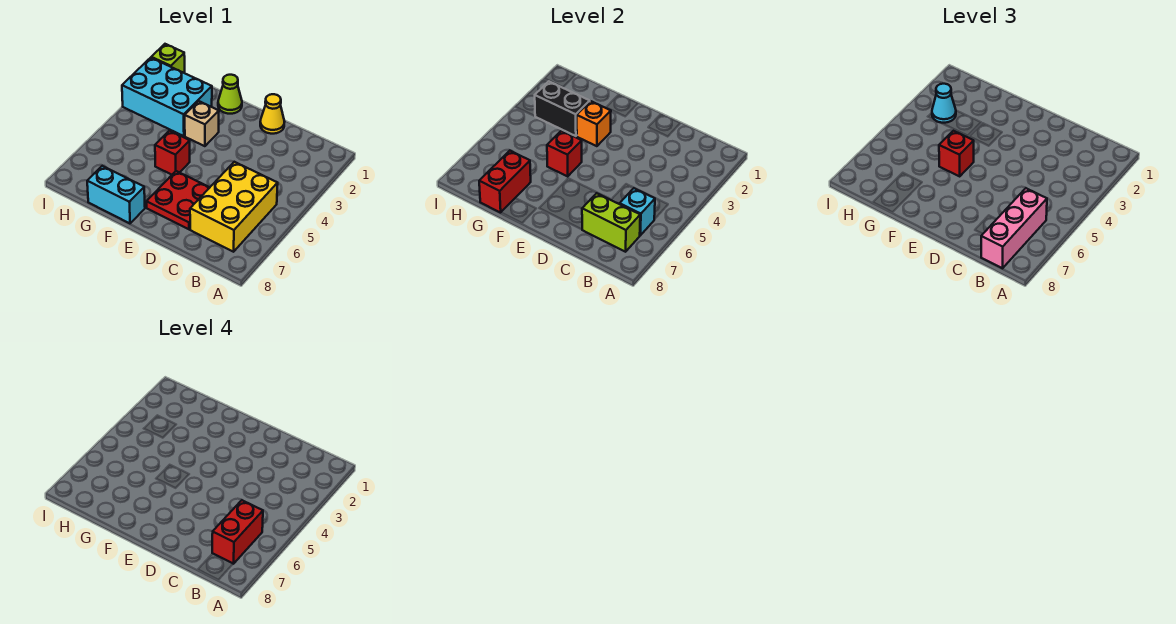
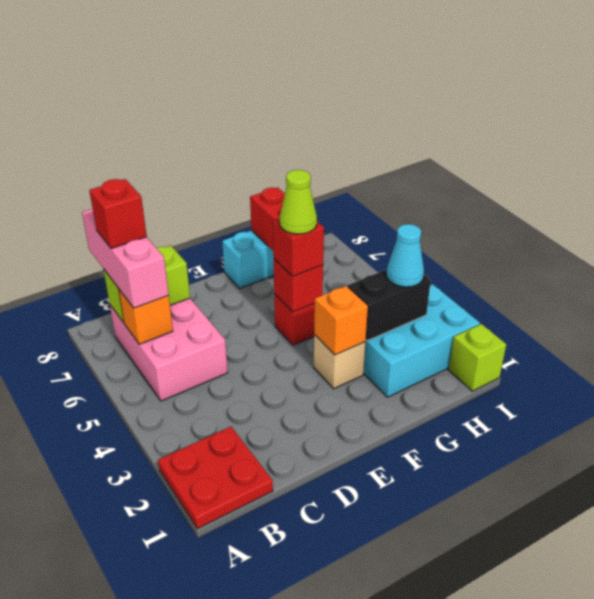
yellow brick B5:C7 level 1 -> pink brick B5:C7 level 1
cyan brick B6 level 2 -> orange brick B6 level 2
red brick B6:B7 level 4 -> red brick B7 level 4
yellow cone D1 level 1 -> none
red plate D6:E7 level 1 -> red plate A1:B2 level 1
lime cone F1 level 1 -> lime cone F5 level 4

